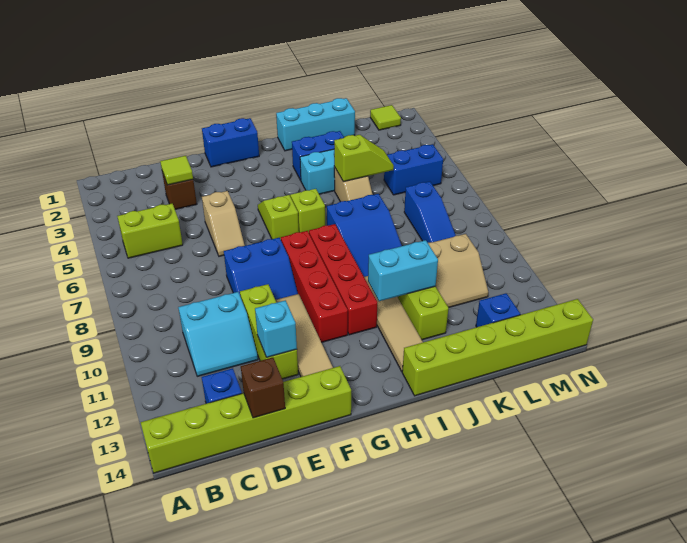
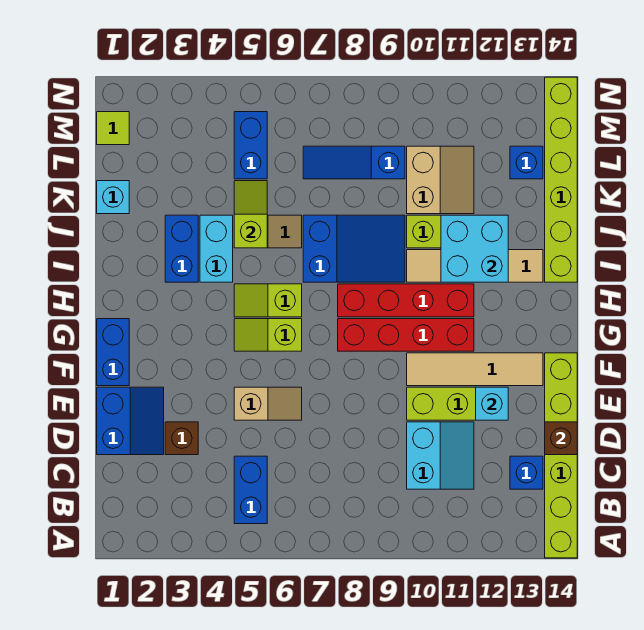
lime brick B5:C5 level 1 -> blue brick B5:C5 level 1
lime tile D3 level 2 -> none
blue slope E8:F9 level 1 top 8 -> blue slope D1:E2 level 1 top 1
cyan brick I1:K1 level 1 -> cyan brick K1 level 1
cyan brick I11:J11 level 2 -> cyan brick I11:J12 level 2
blue slope L7:L9 level 1 top 7 -> blue slope L7:L9 level 1 top 9

